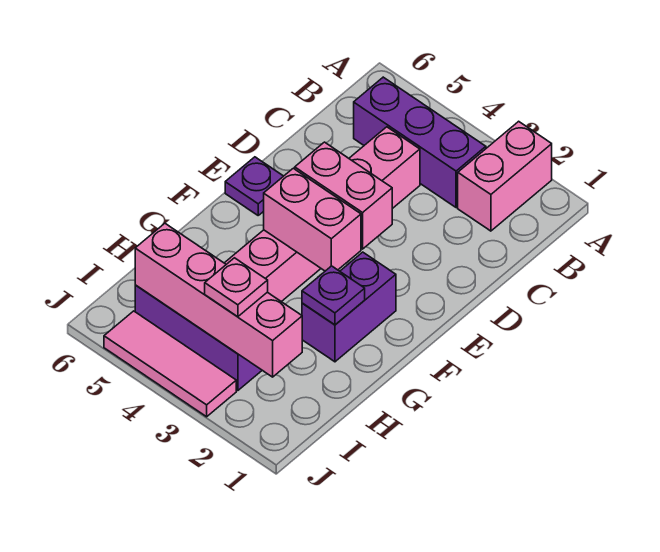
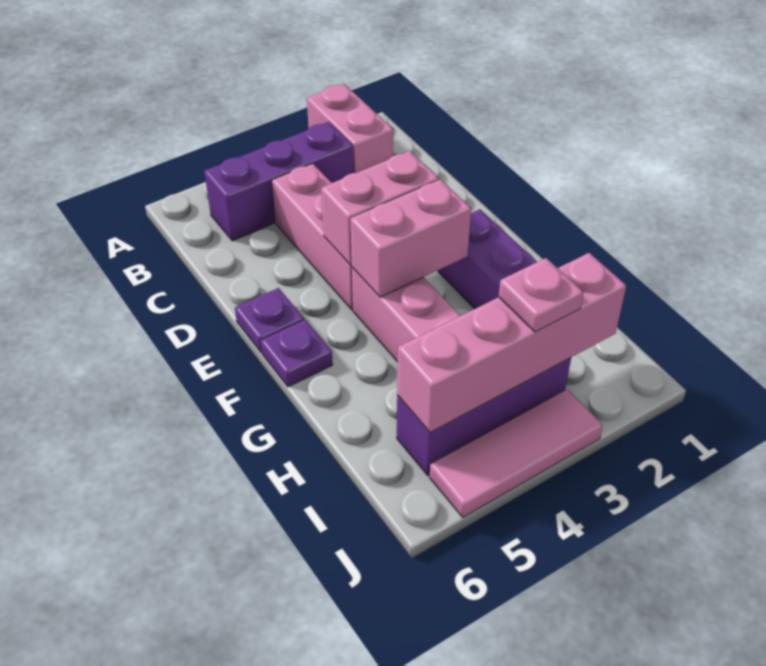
purple plate G2 level 2 -> purple plate F6 level 1

